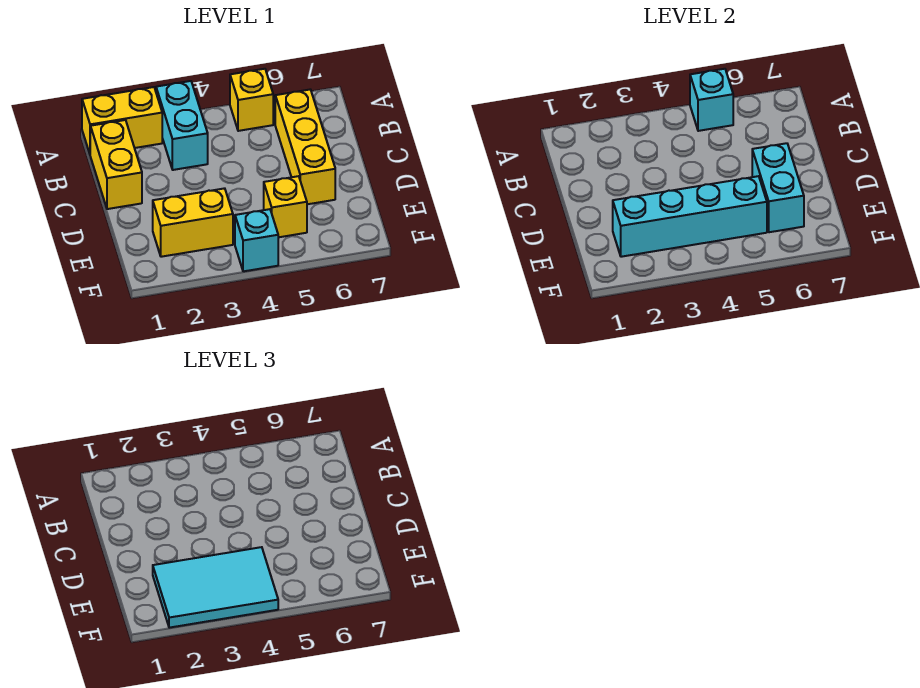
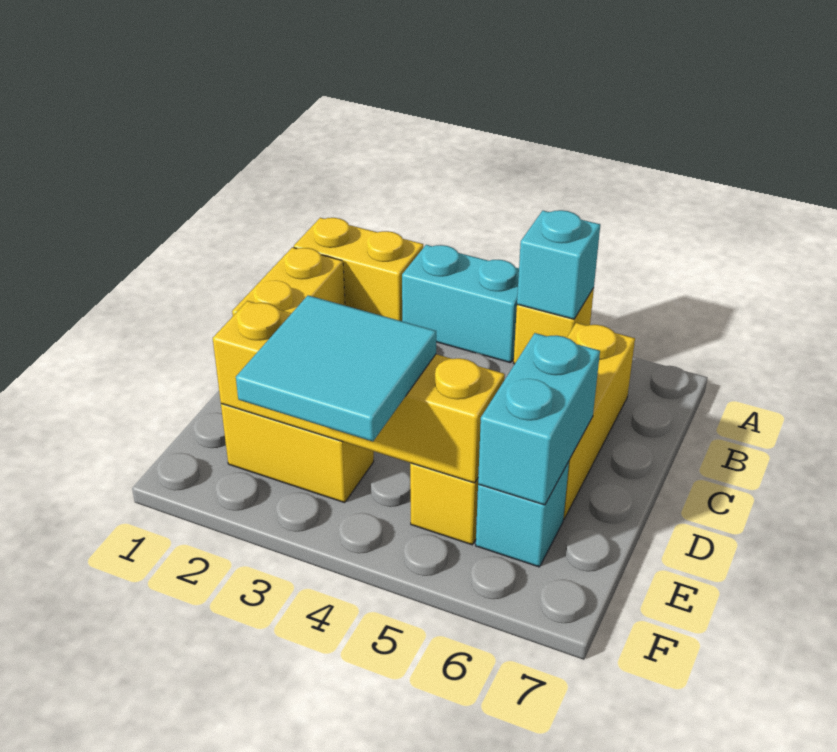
cyan brick A3:B3 level 1 -> cyan brick A3:A4 level 1
cyan brick E2:E5 level 2 -> yellow brick E2:E5 level 2
cyan tile E2:F4 level 3 -> cyan tile E3:F4 level 3
cyan brick F4 level 1 -> cyan brick E6 level 1

